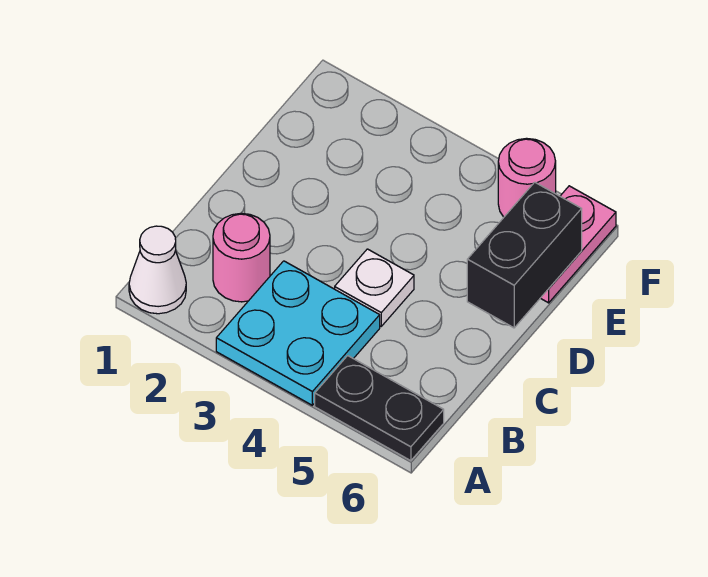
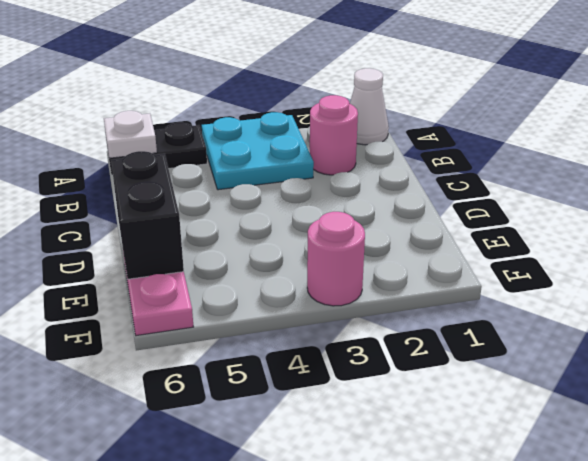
white plate C4 level 1 -> white plate A6 level 2
pink round brick F5 level 1 -> pink round brick F3 level 1

